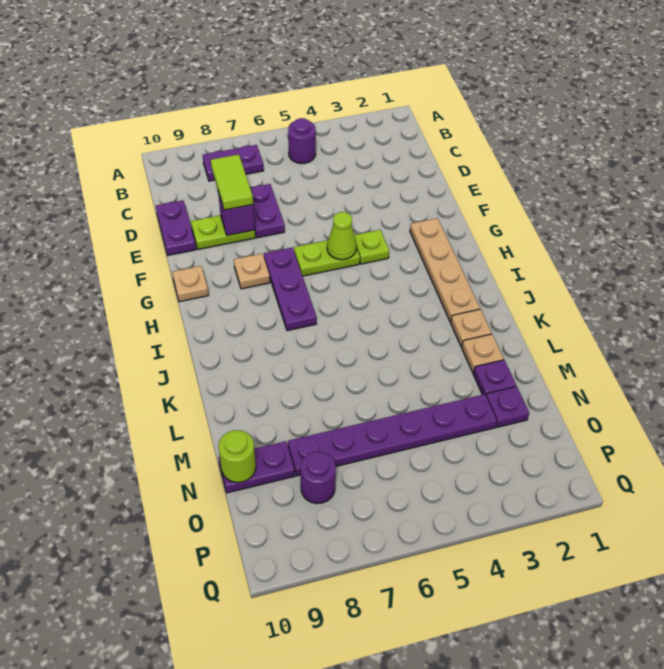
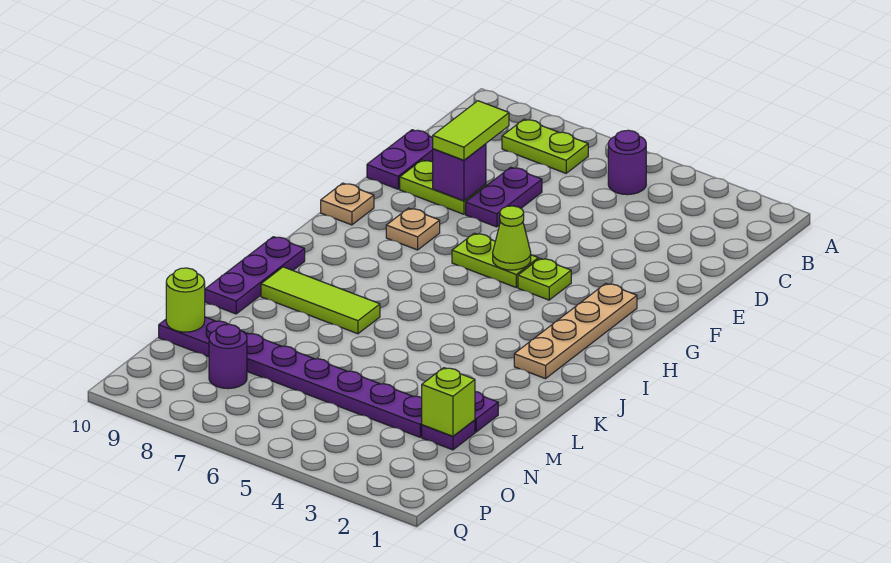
purple plate B7:B8 level 1 -> lime plate B7:B8 level 1
purple plate G7:I7 level 1 -> purple plate J10:L10 level 1
tan plate K2 level 1 -> none
none -> lime tile K7:K9 level 1
tan plate L2 level 1 -> none
none -> lime brick N2 level 2

